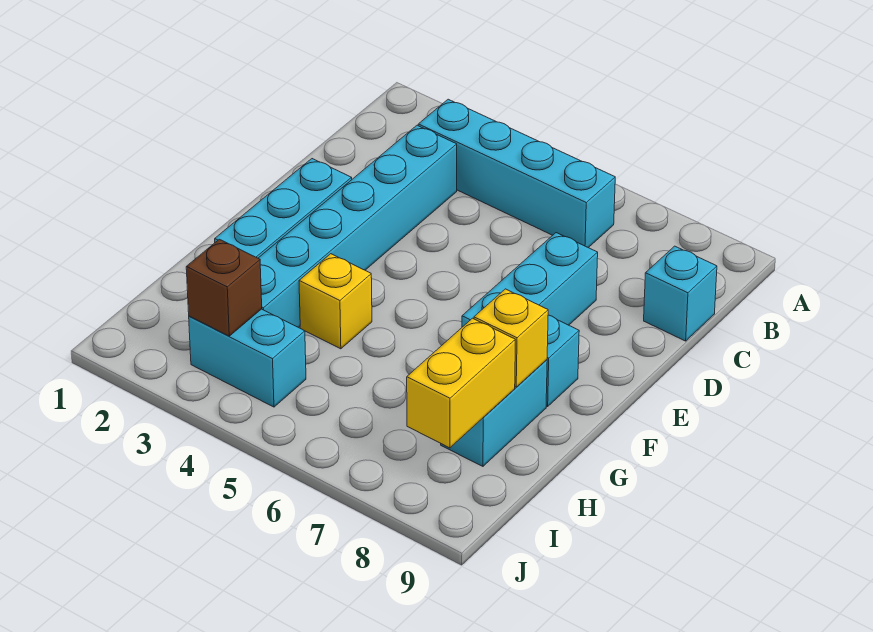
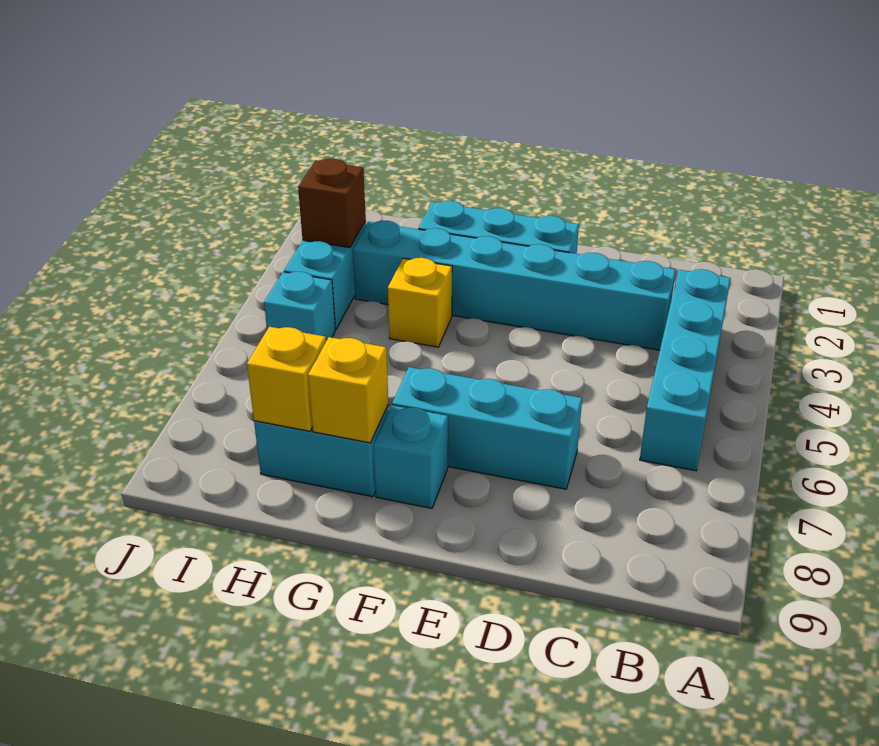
cyan brick C9 level 1 -> cyan brick I5 level 1
yellow brick H8:I8 level 2 -> yellow brick H8 level 2

